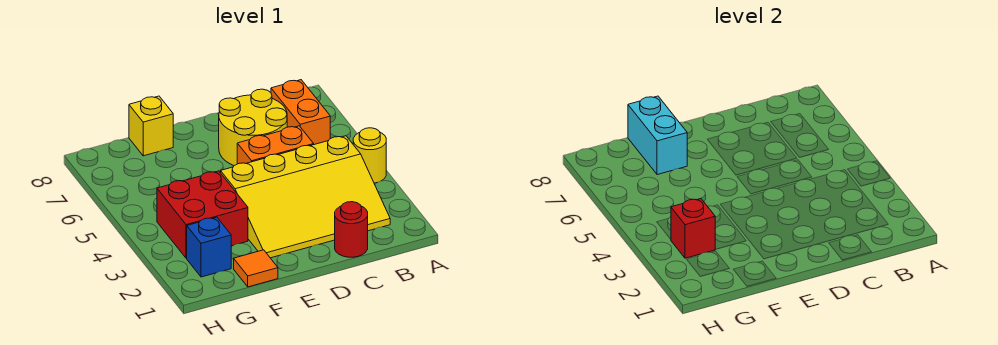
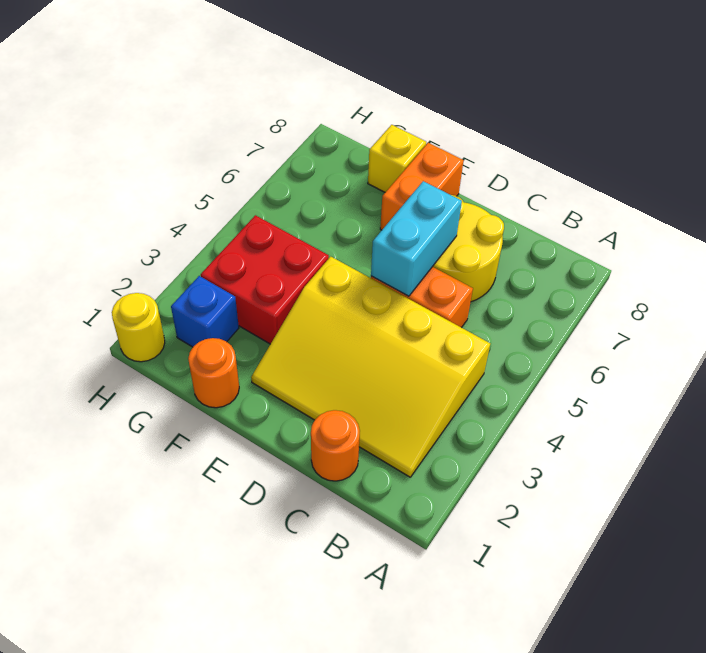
yellow round brick A4 level 1 -> yellow round brick H1 level 1
orange brick B6:B7 level 1 -> orange brick E7:E8 level 1
red round brick C1 level 1 -> orange round brick C1 level 1
orange tile F1 level 1 -> orange round brick F1 level 1
cyan brick F7:F8 level 2 -> cyan brick D5:D6 level 2
red brick G3 level 2 -> none

